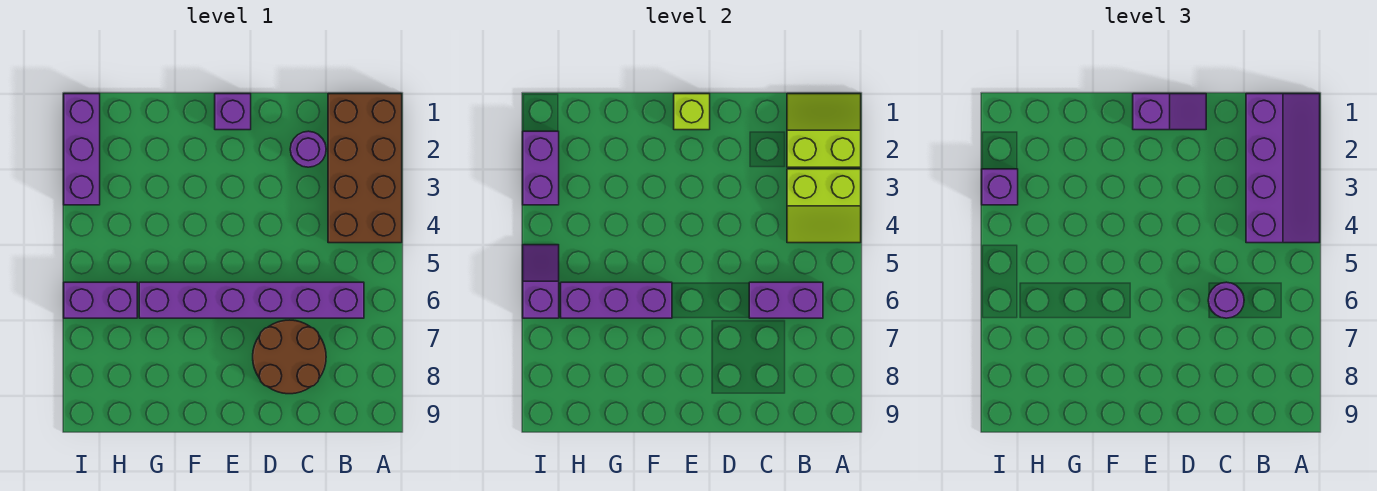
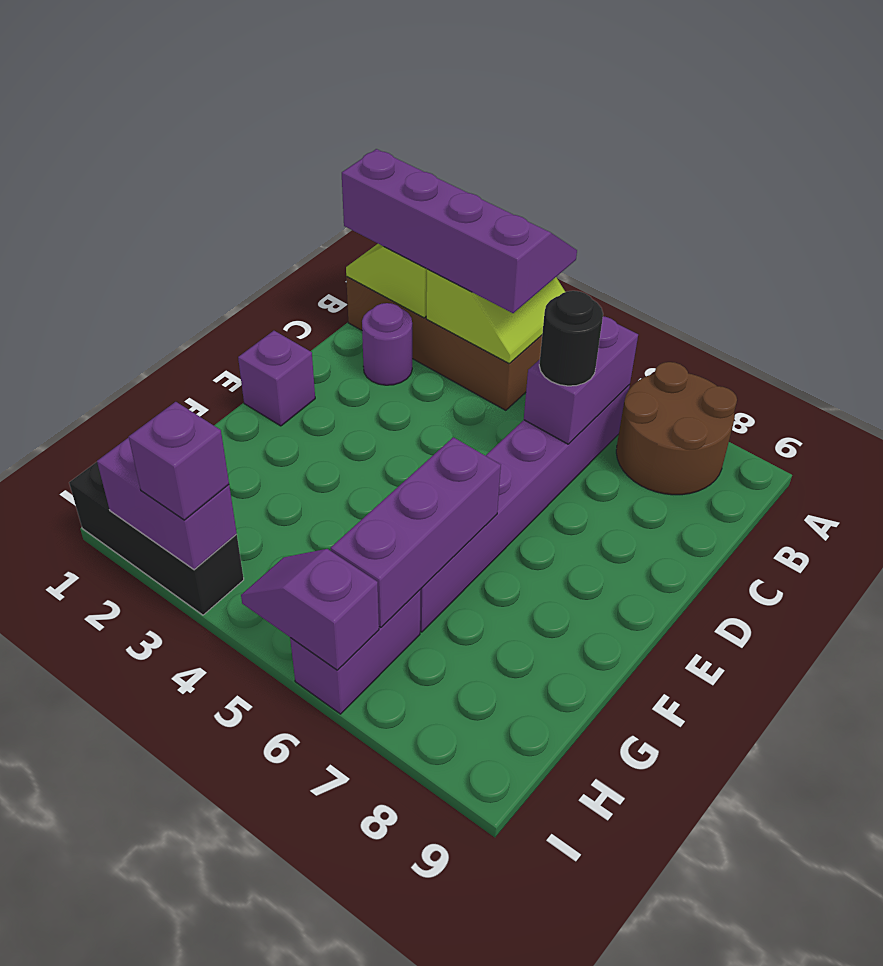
purple round brick C6 level 3 -> black round brick C6 level 3
brown round brick C7:D8 level 1 -> brown round brick A7:B8 level 1
purple slope D1:E1 level 3 top E -> none
lime brick E1 level 2 -> none
purple brick I1:I3 level 1 -> black brick I1:I3 level 1

